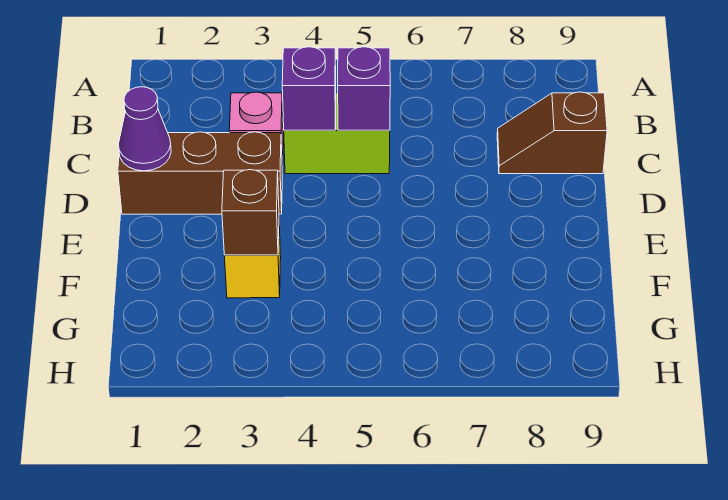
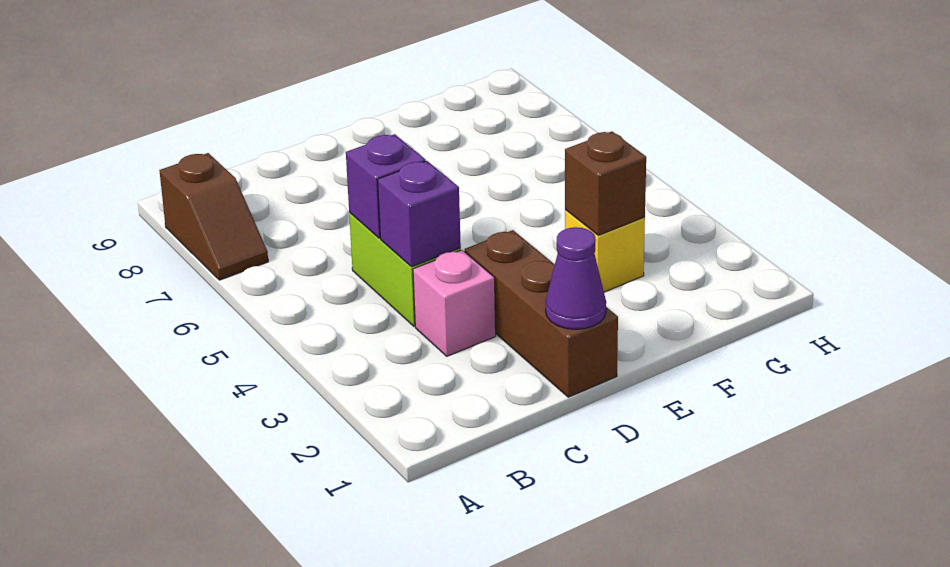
brown slope C8:C9 level 1 top 9 -> brown slope A7:A8 level 1 top 8

